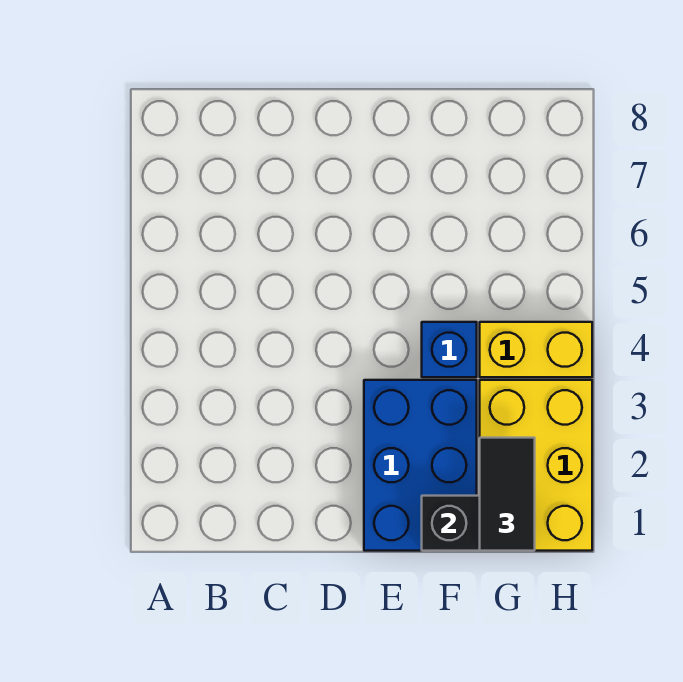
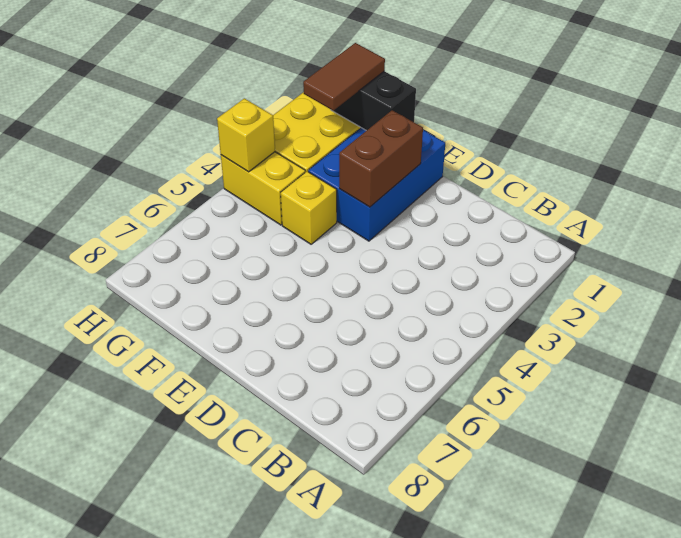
none -> brown brick E2:E3 level 2
blue brick F4 level 1 -> yellow brick F4 level 1
black tile G1:G2 level 3 -> brown tile G1:G2 level 3
none -> yellow brick H4 level 2

